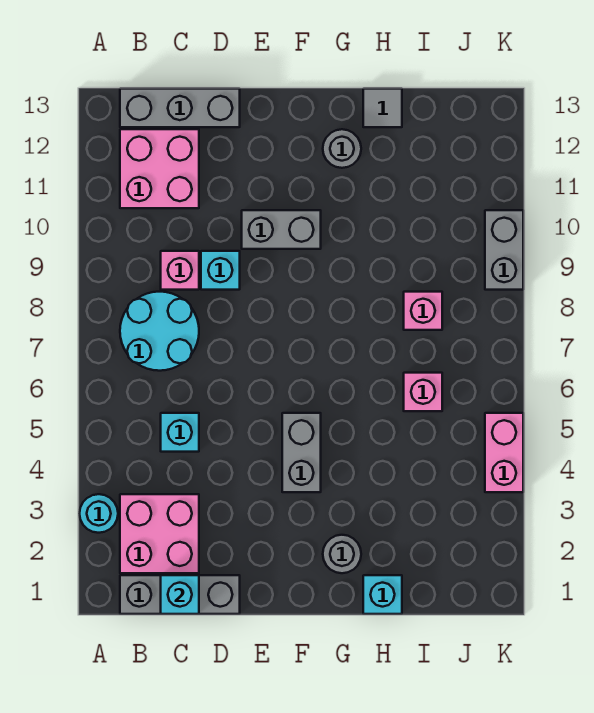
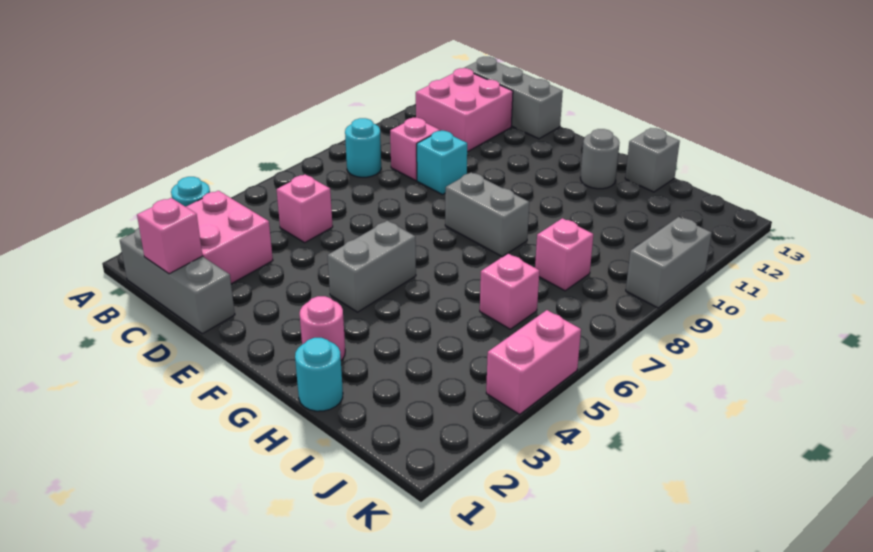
cyan round brick B7:C8 level 1 -> cyan round brick B8 level 1
cyan brick C1 level 2 -> pink brick C1 level 2
cyan brick C5 level 1 -> pink brick C5 level 1
grey brick E10:F10 level 1 -> grey brick F8:G8 level 1
grey round brick G2 level 1 -> pink round brick G2 level 1
cyan brick H1 level 1 -> cyan round brick H1 level 1
grey tile H13 level 1 -> grey brick H13 level 1

